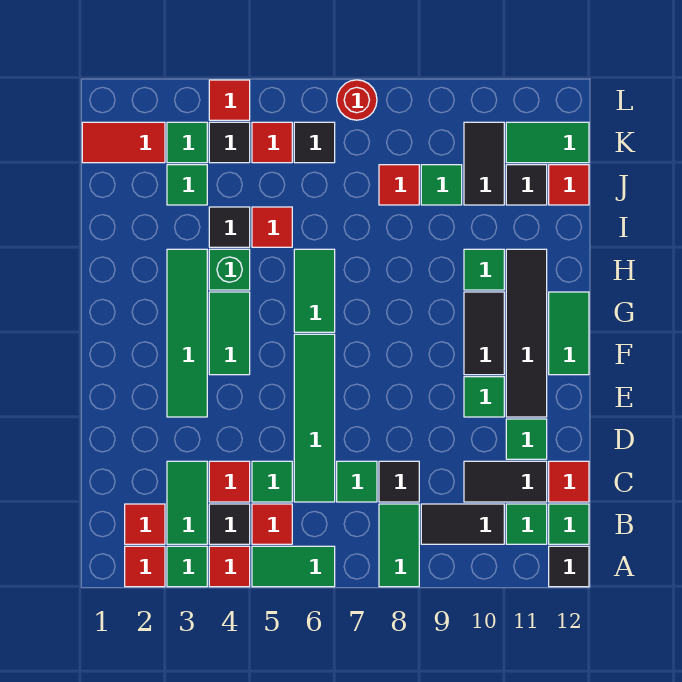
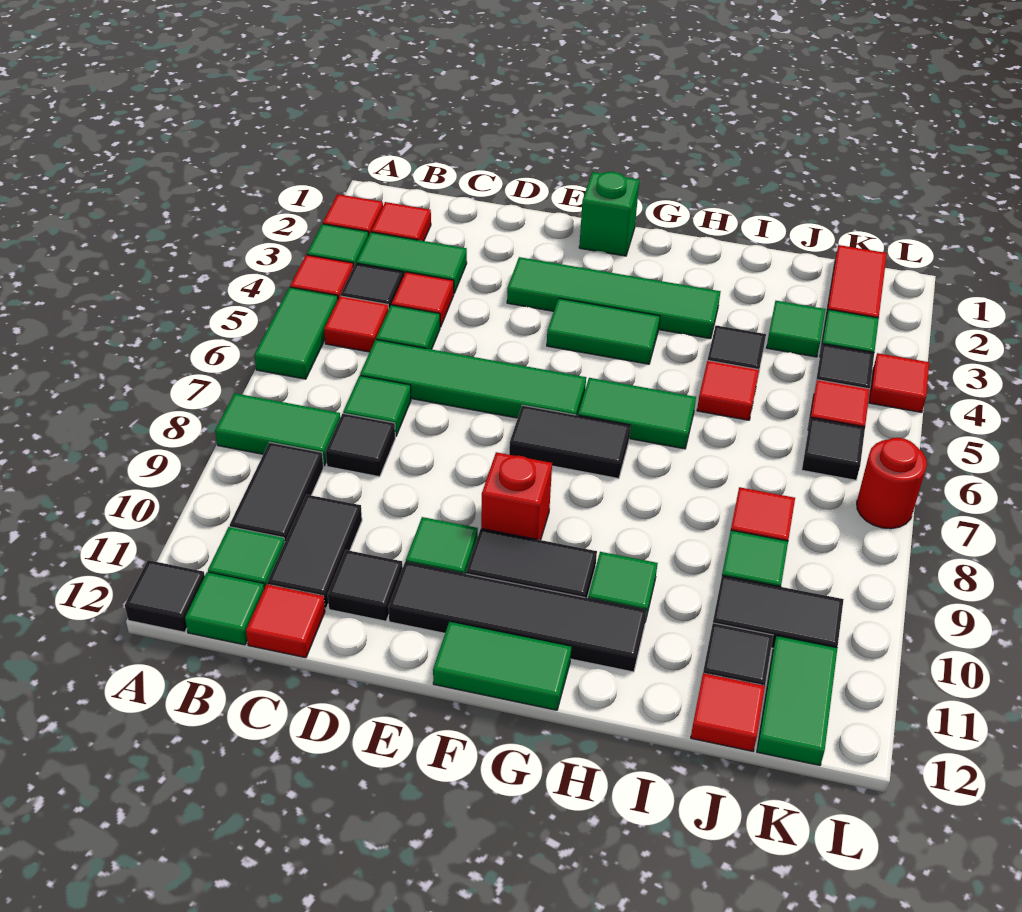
green tile D11 level 1 -> black tile D11 level 1
none -> black tile F7:G7 level 1
none -> red brick F9 level 1
green brick H4 level 1 -> green brick F1 level 1

